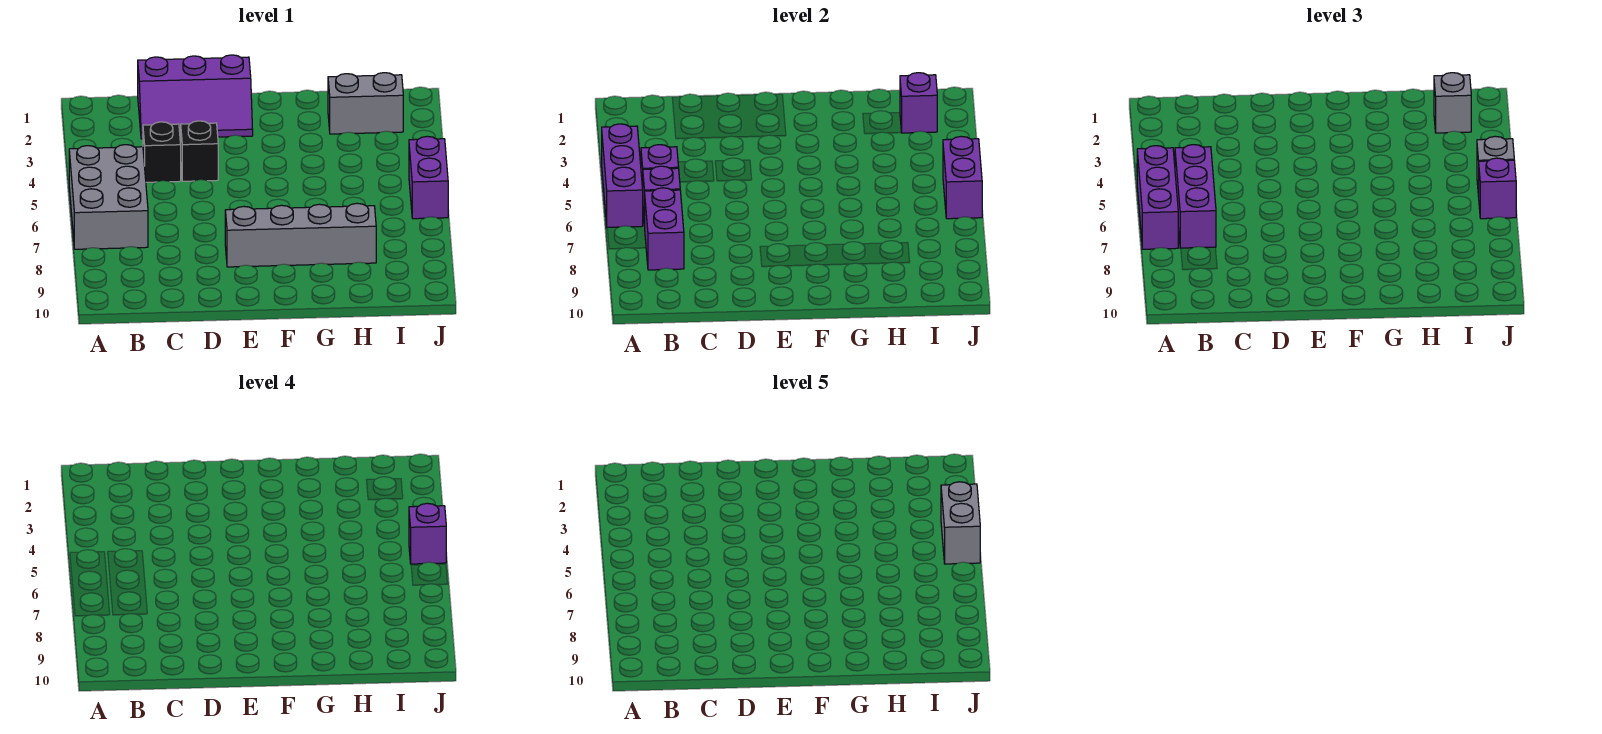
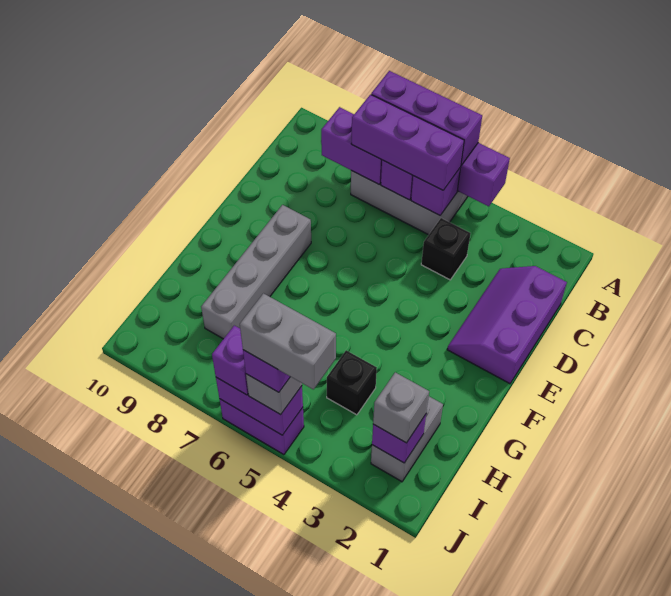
black brick D4 level 1 -> black brick H4 level 1

